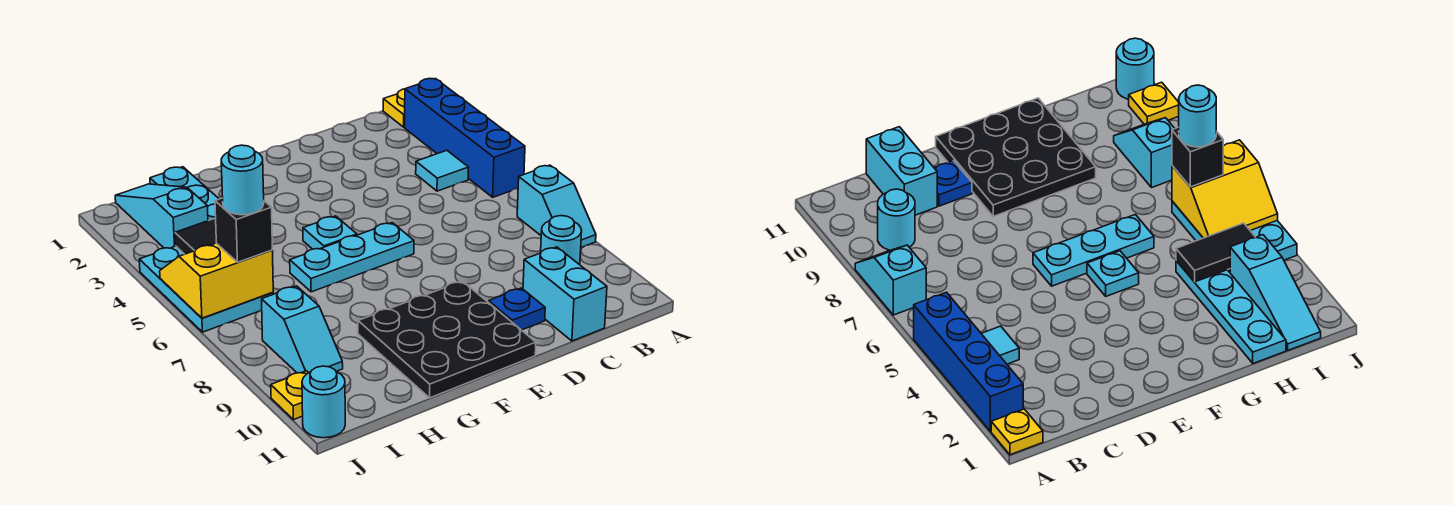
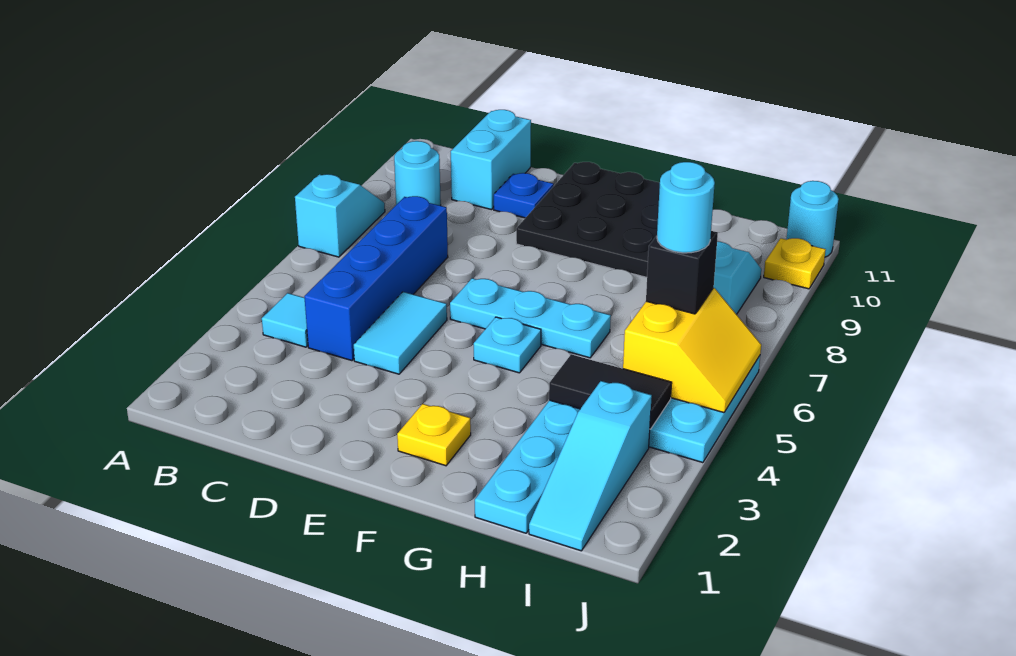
yellow plate A1 level 1 -> yellow plate F2 level 1
blue brick A2:A5 level 1 -> blue brick C4:C7 level 1
none -> cyan tile D4:D5 level 1
yellow slope I5:J6 level 2 top 6 -> yellow slope I5:J6 level 2 top I

